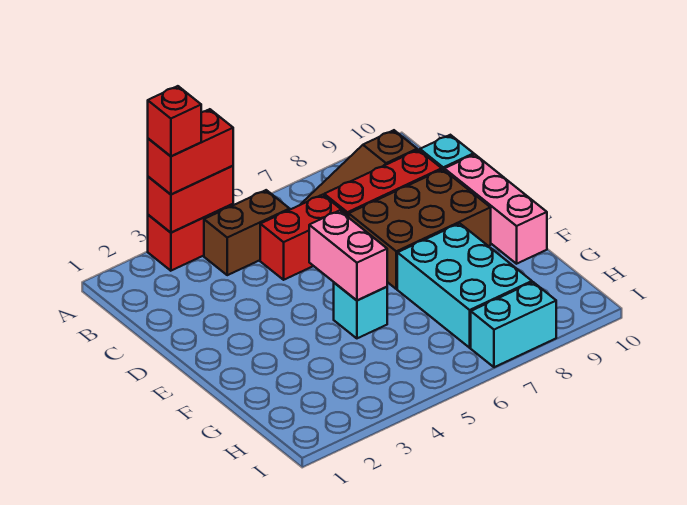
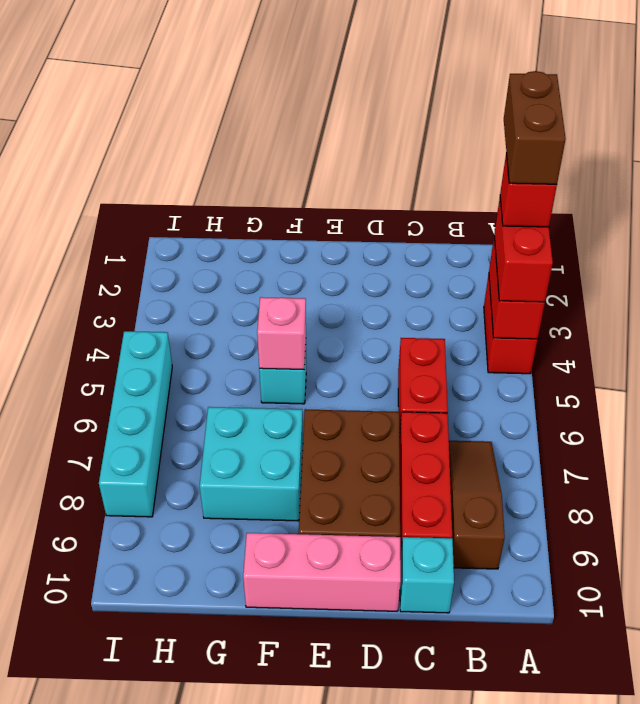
brown brick B4:B5 level 1 -> brown brick A2:A3 level 5
pink brick E5:F5 level 2 -> pink brick F5 level 2
cyan brick F7:H8 level 1 -> cyan brick F7:G8 level 1
cyan brick I7:I8 level 1 -> cyan brick I5:I8 level 1

